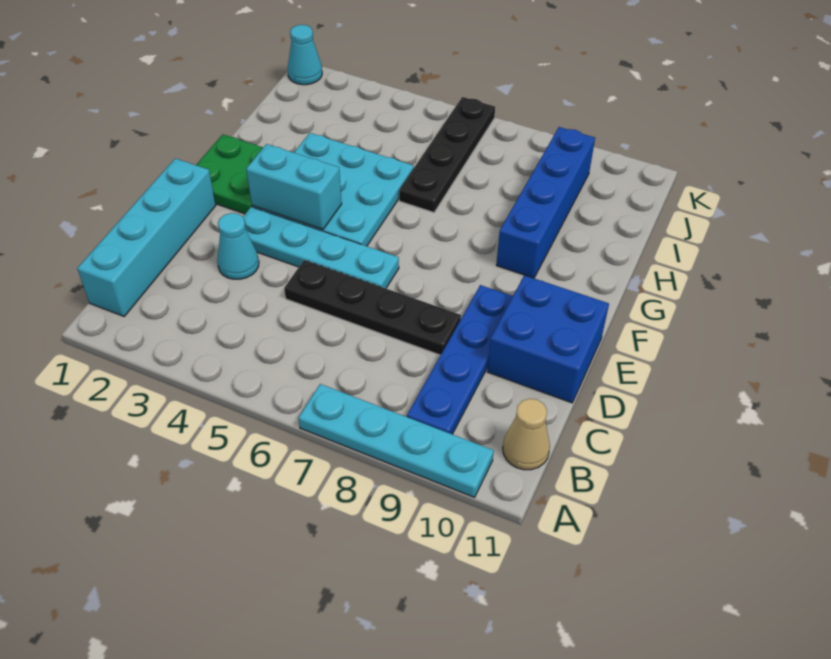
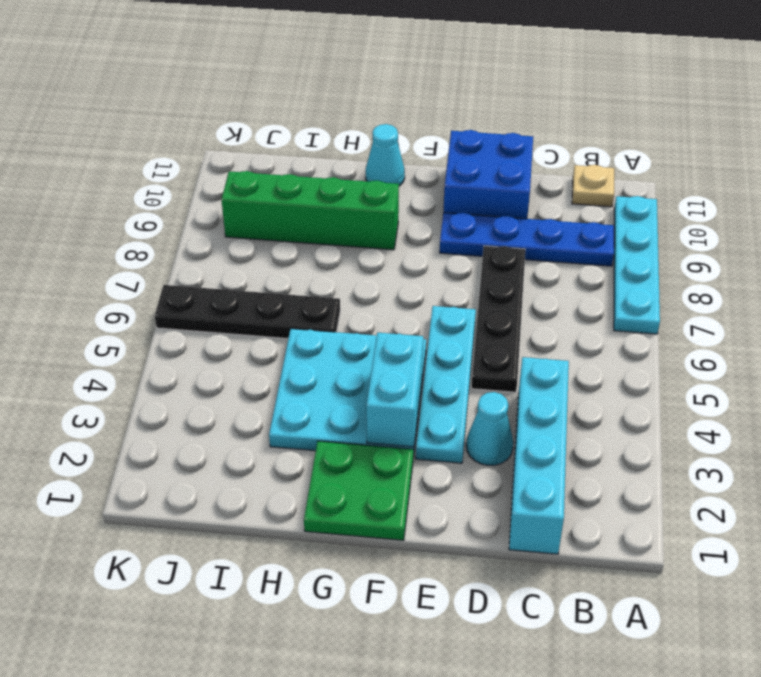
cyan brick B1:E1 level 1 -> cyan brick C1:C4 level 1
tan cone B11 level 1 -> tan plate B11 level 1
blue brick G9:J9 level 1 -> green brick G9:J9 level 1
cyan cone K1 level 1 -> cyan cone G11 level 1

